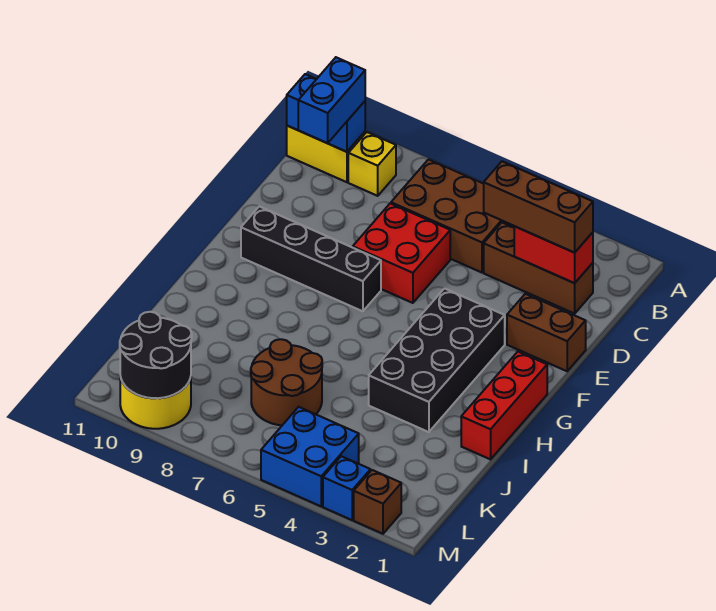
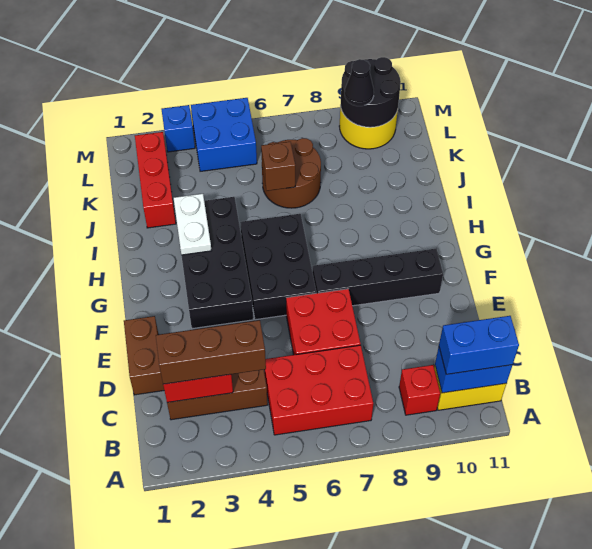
brown brick B5:C7 level 1 -> red brick B5:C7 level 1
yellow brick B9 level 1 -> red brick B9 level 1
blue brick B10:C10 level 3 -> blue brick B10:B11 level 3
brown brick E1:E2 level 1 -> brown brick D1:E1 level 1
none -> black brick F5:H6 level 1
red brick G1:I1 level 1 -> red brick J2:L2 level 1
none -> white plate H3:I3 level 2
none -> black cone L9 level 3
brown brick M2 level 1 -> brown brick J6 level 2

